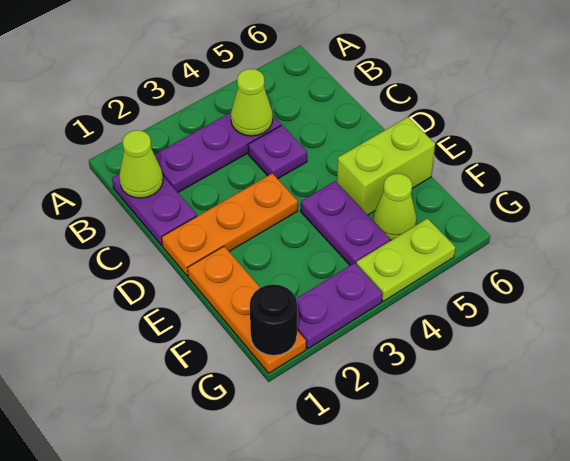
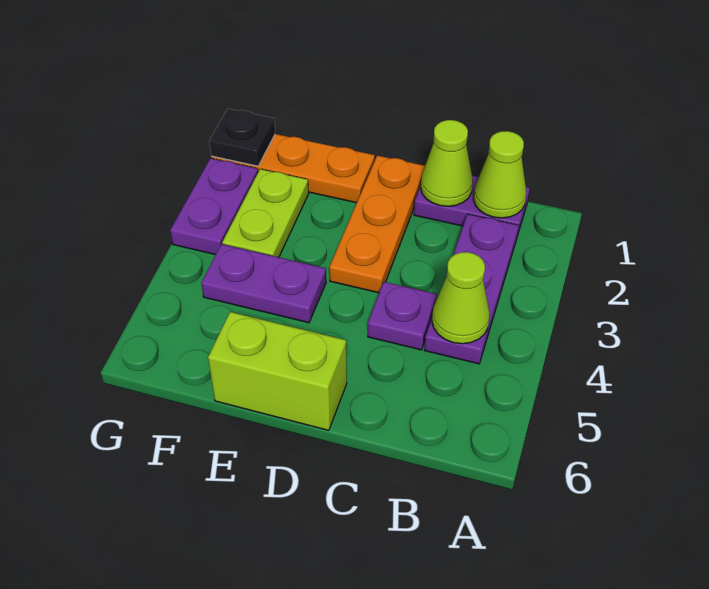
lime brick E5:E6 level 1 -> lime brick D6:E6 level 1
lime cone F5 level 1 -> lime cone C1 level 2
black round brick G1 level 2 -> black plate G1 level 2
lime plate G4:G5 level 1 -> lime plate F2:F3 level 1

